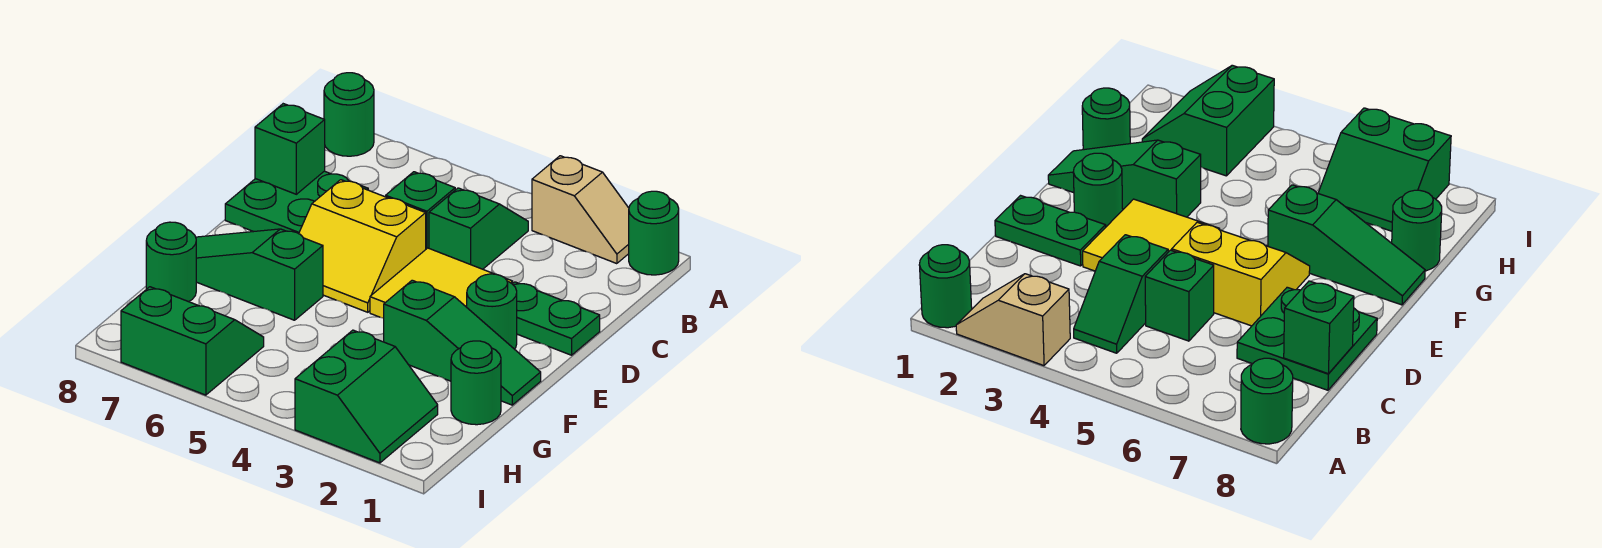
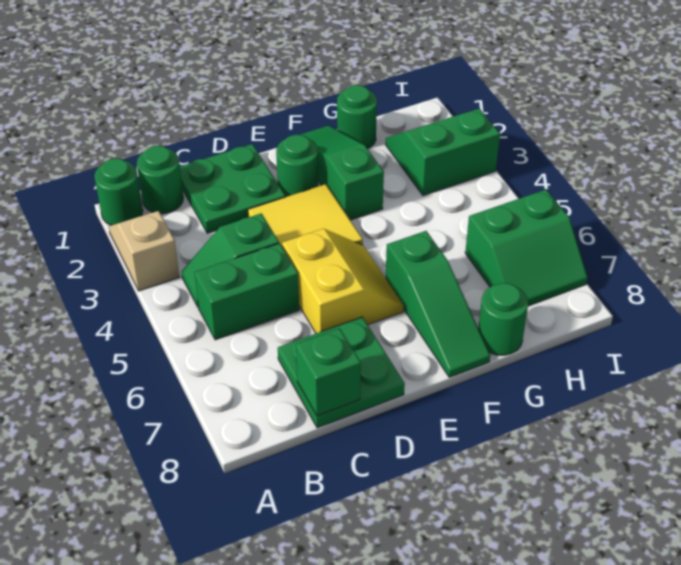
green round brick A8 level 1 -> green round brick B1 level 1
green brick C5 level 1 -> green brick B5:C5 level 1
green plate D1:D2 level 1 -> green plate C1:D2 level 1
green slope H6:I7 level 1 top I -> green slope H6:I7 level 1 top 6

